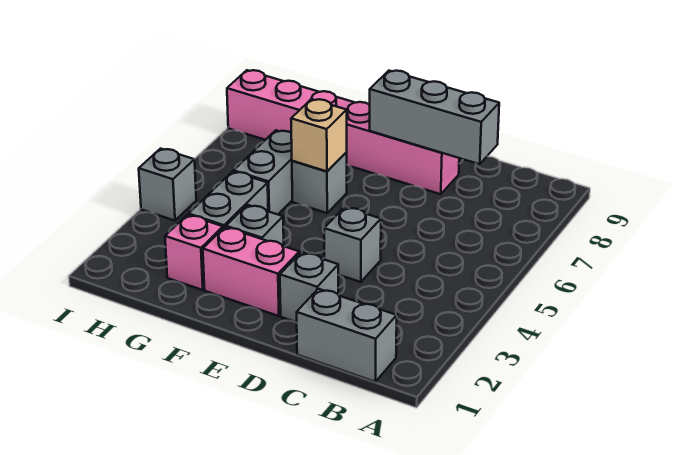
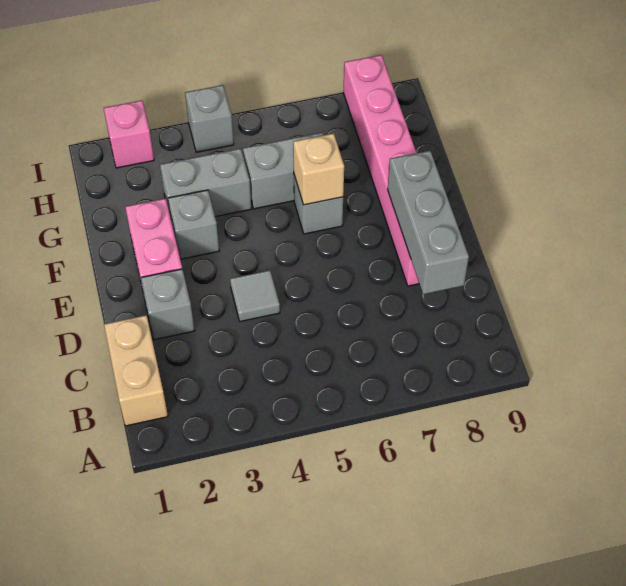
grey brick B1:C1 level 1 -> tan brick B1:C1 level 1
grey brick D4 level 1 -> grey tile D4 level 1
pink brick G2 level 1 -> pink brick I2 level 1

